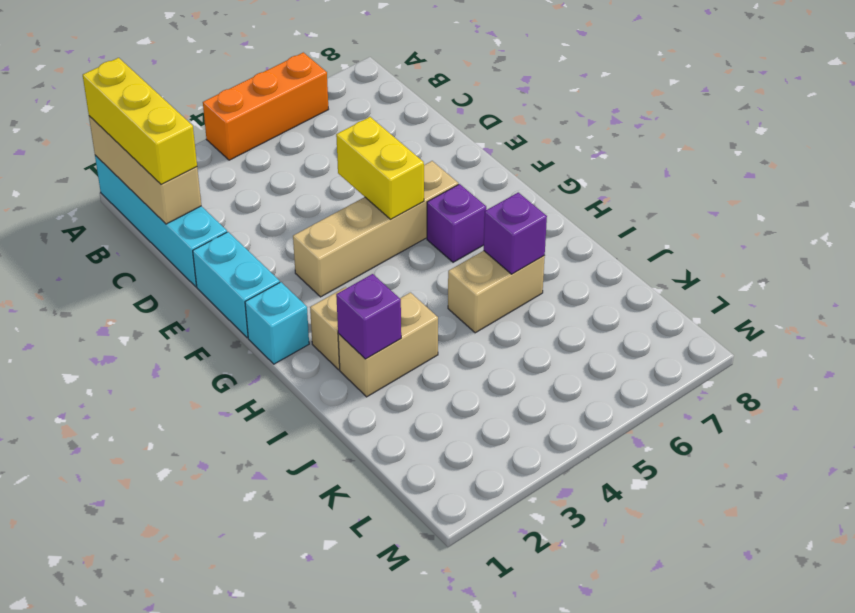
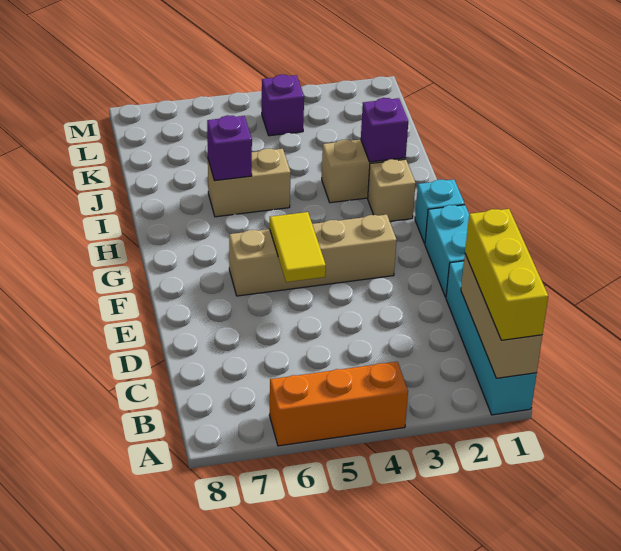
yellow brick E5:F5 level 2 -> yellow tile E5:F5 level 2
purple brick G6 level 1 -> purple brick L4 level 1

